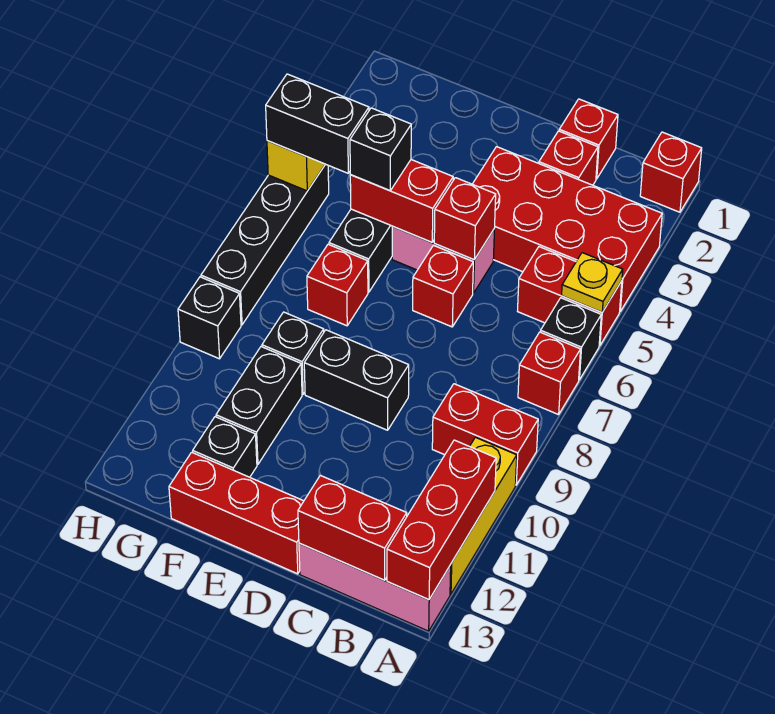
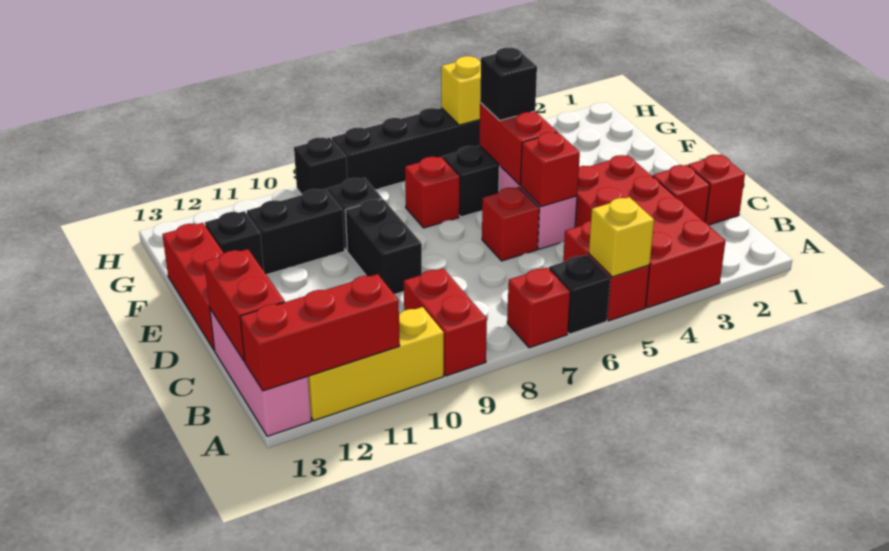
red brick A1 level 1 -> none
yellow plate A5 level 2 -> yellow brick A5 level 2
black brick G5:H5 level 3 -> none

